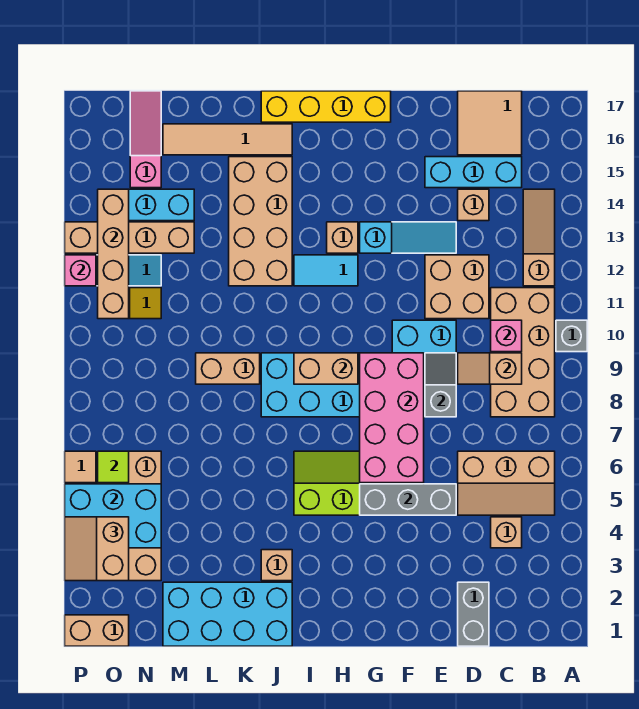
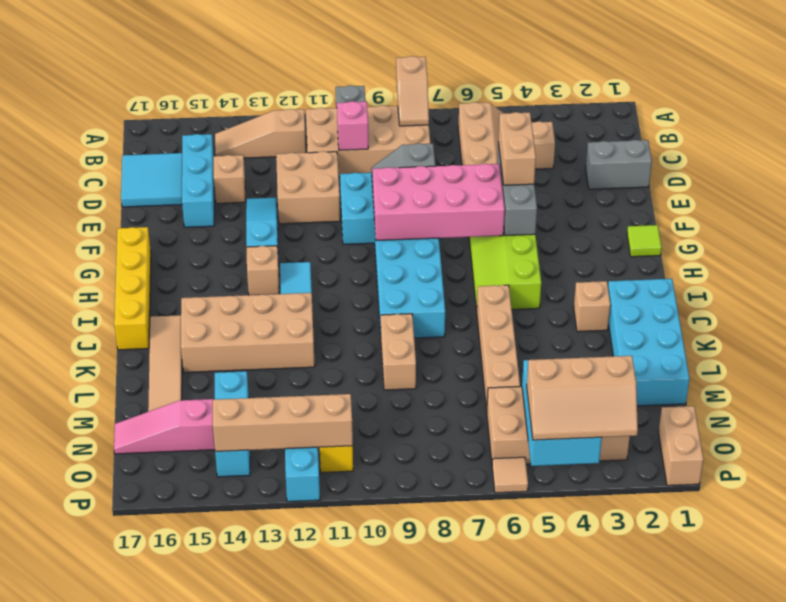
tan slope C9:D9 level 2 top C -> tan slope A8:B8 level 2 top A
tan tile C16:D17 level 1 -> cyan tile C16:D17 level 1
tan brick H9:I9 level 2 -> tan brick E5:F5 level 3
tan brick M13:P13 level 1 -> tan brick J6:M6 level 1
tan slope O3:P4 level 3 top O -> tan slope O3:P5 level 3 top O
lime tile O6 level 2 -> lime tile G1 level 1
pink brick P12 level 2 -> none

